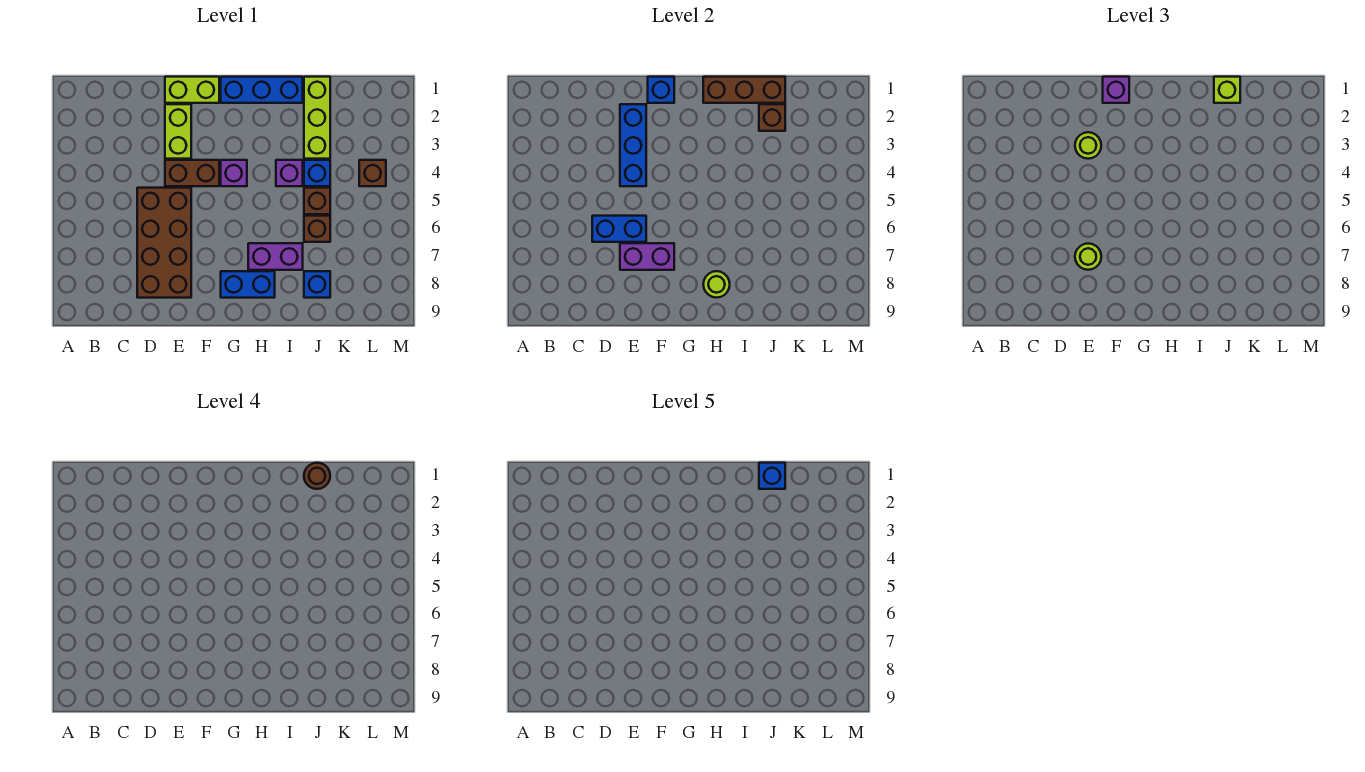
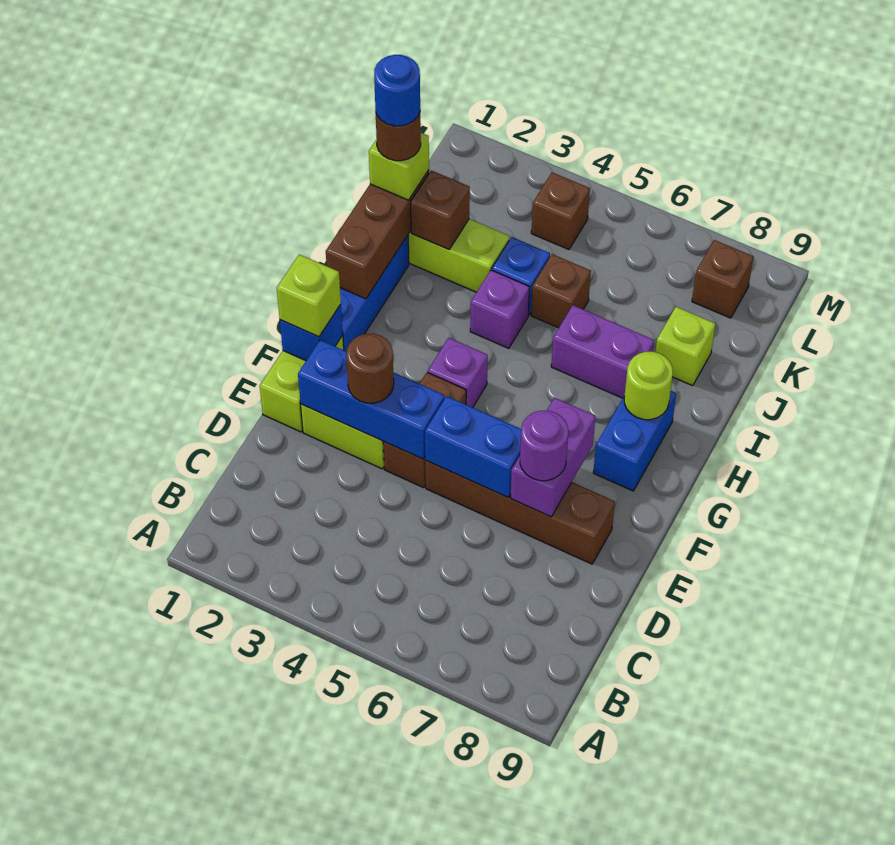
brown brick D5:E8 level 1 -> brown brick E5:E8 level 1
blue brick D6:E6 level 2 -> blue brick E5:E6 level 2
lime round brick E3 level 3 -> brown round brick E3 level 3
lime round brick E7 level 3 -> purple round brick E7 level 3
purple brick F1 level 3 -> lime brick F1 level 3
purple brick H7:I7 level 1 -> purple brick I6:I7 level 1
blue brick J1 level 5 -> blue round brick J1 level 5
brown brick J6 level 1 -> brown brick L8 level 1
blue brick J8 level 1 -> lime brick J8 level 1

